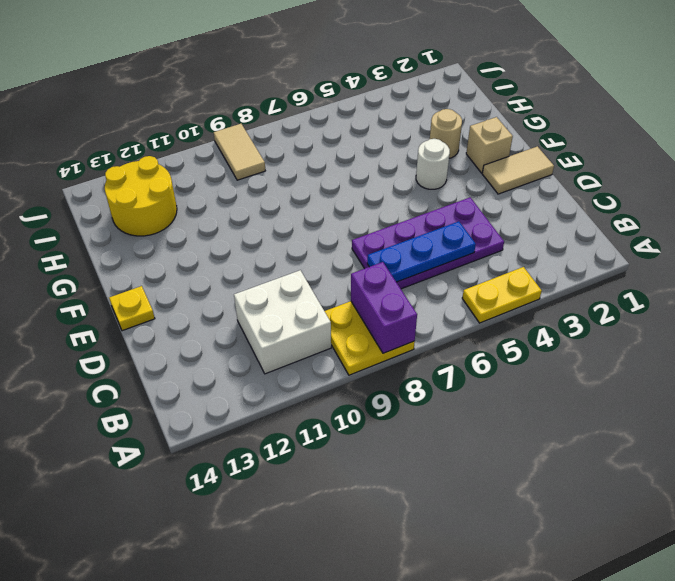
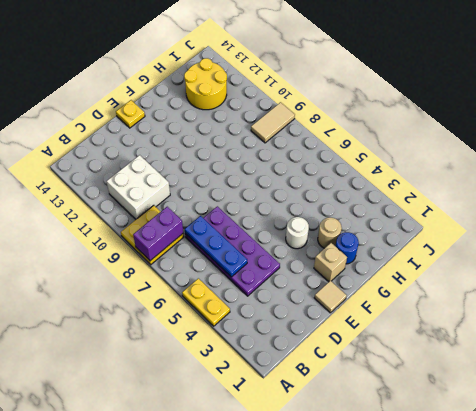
tan tile E1:E2 level 1 -> tan tile E1 level 1
none -> blue round brick G2 level 1

